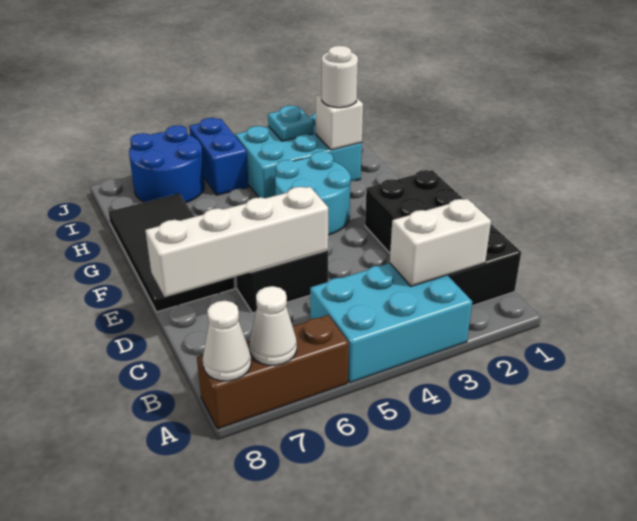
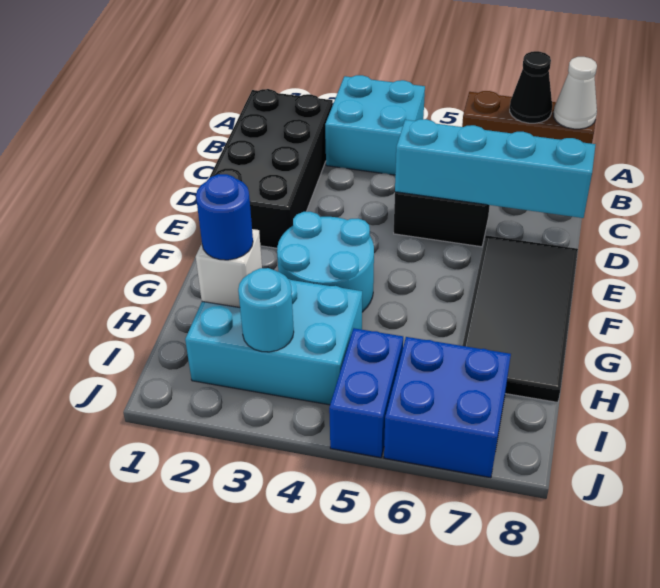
cyan brick A3:B5 level 1 -> cyan brick A3:B4 level 1
white cone A7 level 2 -> black cone A7 level 2
white brick B2:B3 level 2 -> none
white brick D5:D8 level 2 -> cyan brick D5:D8 level 2
white round brick H2 level 3 -> blue round brick H2 level 3
cyan plate I3 level 2 -> cyan round brick I3 level 2
blue round brick I6:J7 level 1 -> blue brick I6:J7 level 1

